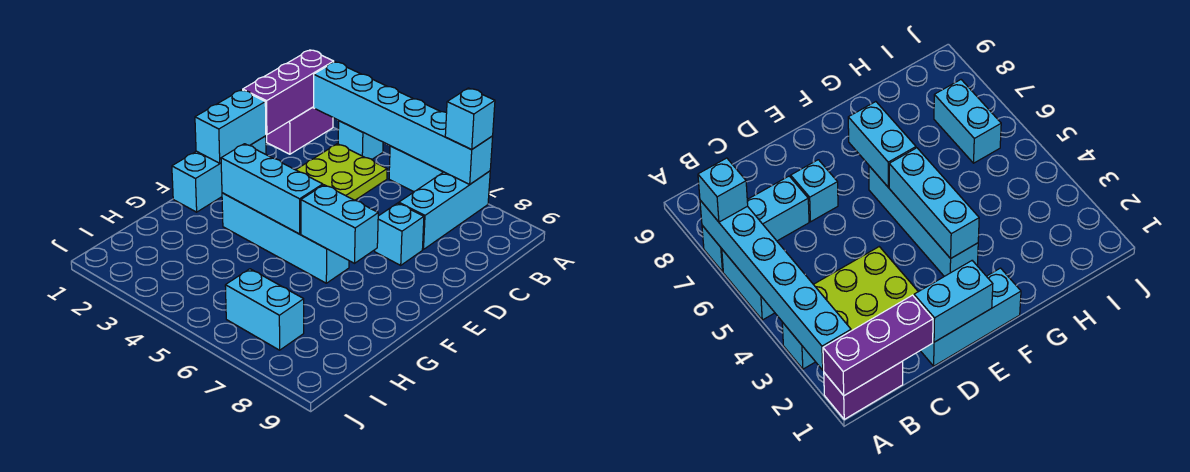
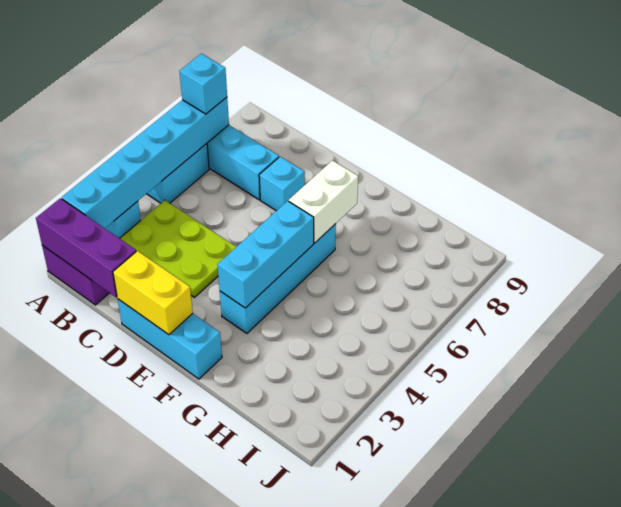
cyan brick D1:E1 level 2 -> yellow brick D1:E1 level 2
cyan brick F6:F7 level 2 -> white brick F6:F7 level 2
cyan brick I6:I7 level 1 -> none

